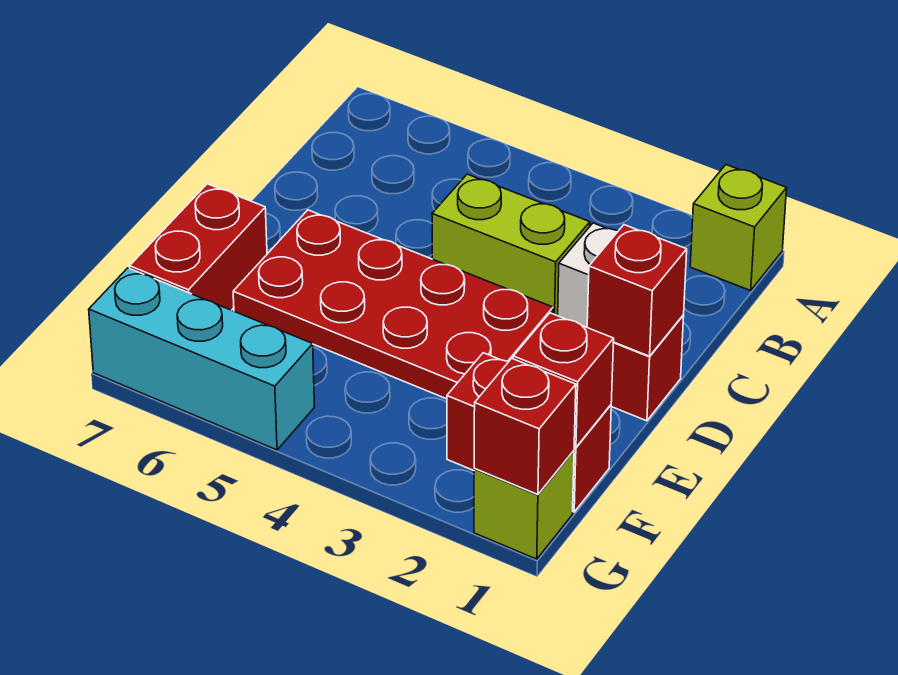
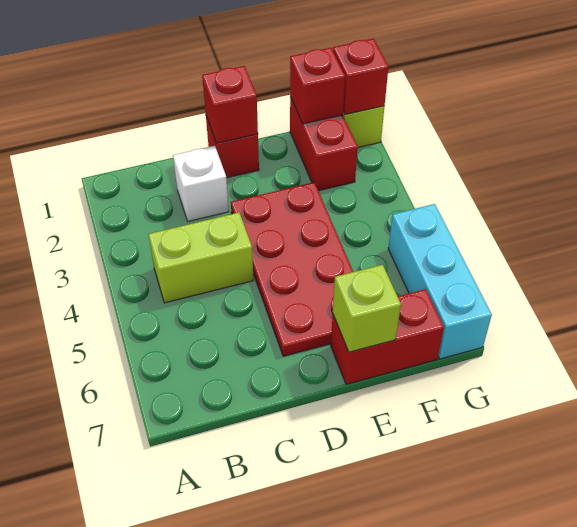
lime brick A1 level 1 -> lime brick E7 level 2
lime brick C3:C4 level 1 -> lime brick B4:C4 level 1

